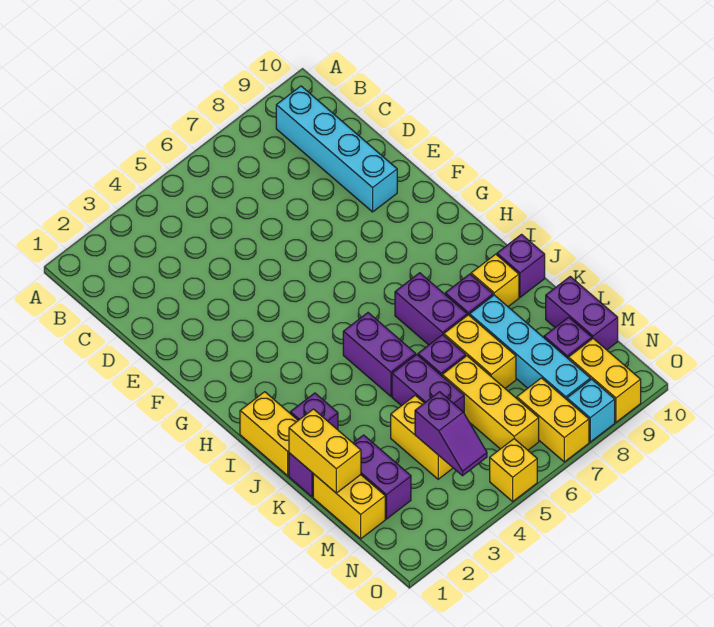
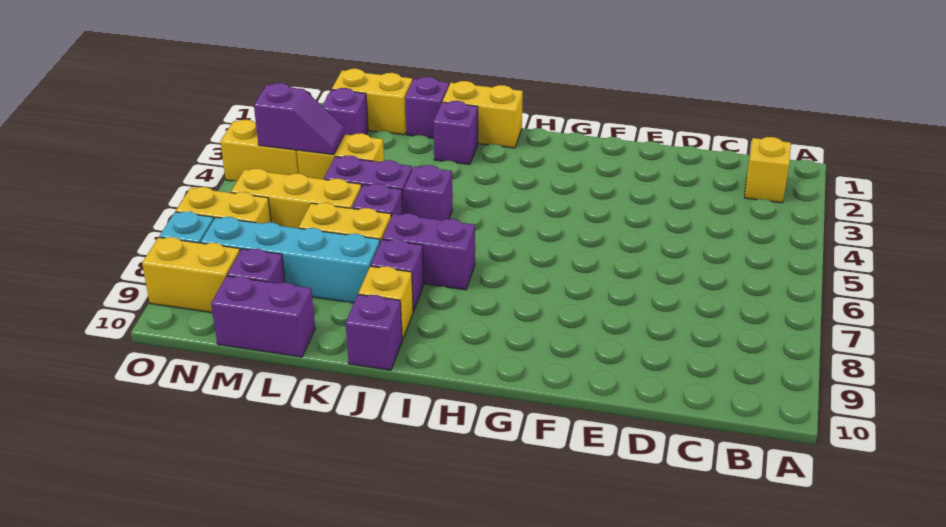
cyan brick B9:E9 level 1 -> none
purple brick I5:J5 level 1 -> purple brick J5 level 1
yellow brick K1:L1 level 2 -> yellow brick N4:O4 level 1
purple brick L2:M2 level 1 -> purple brick M2 level 1
purple slope M4:N4 level 2 top M -> purple slope M4:N4 level 2 top N
yellow brick O5 level 1 -> yellow brick B2 level 1

